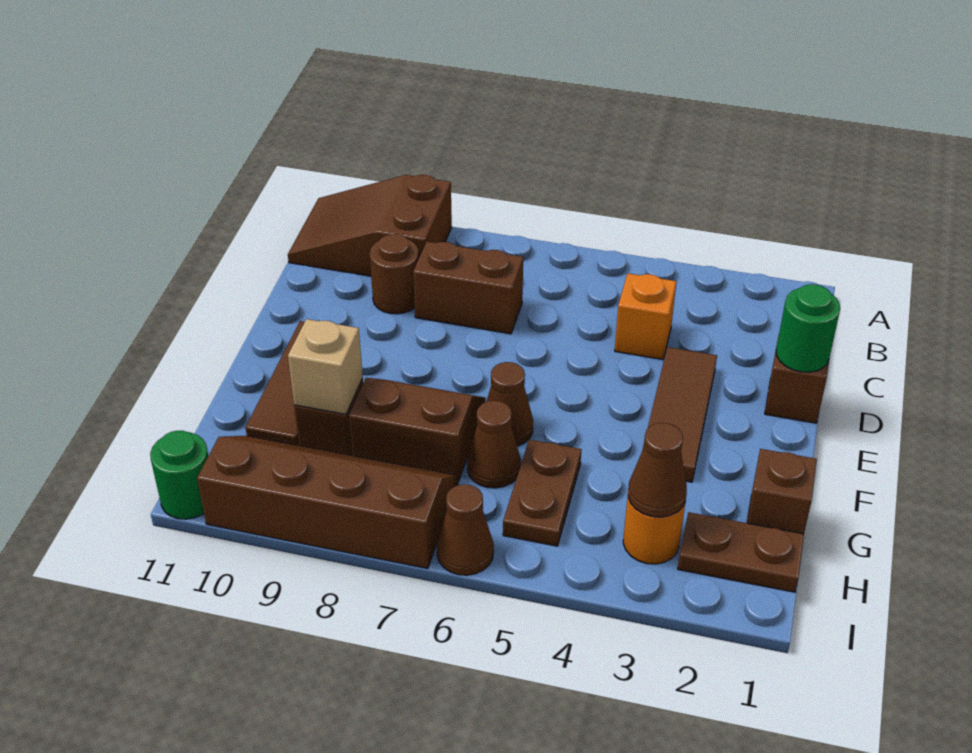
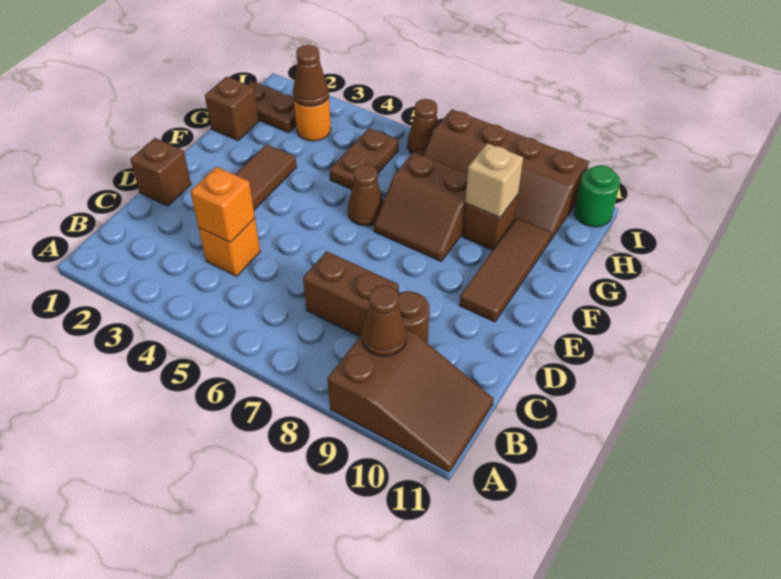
none -> orange brick C4 level 2
green round brick D1 level 2 -> none
brown cone G6 level 1 -> brown cone B9 level 2

